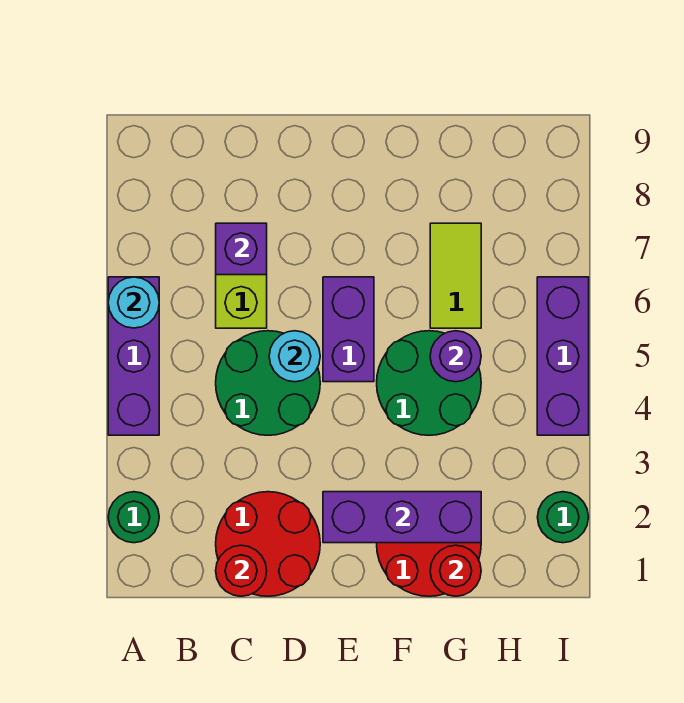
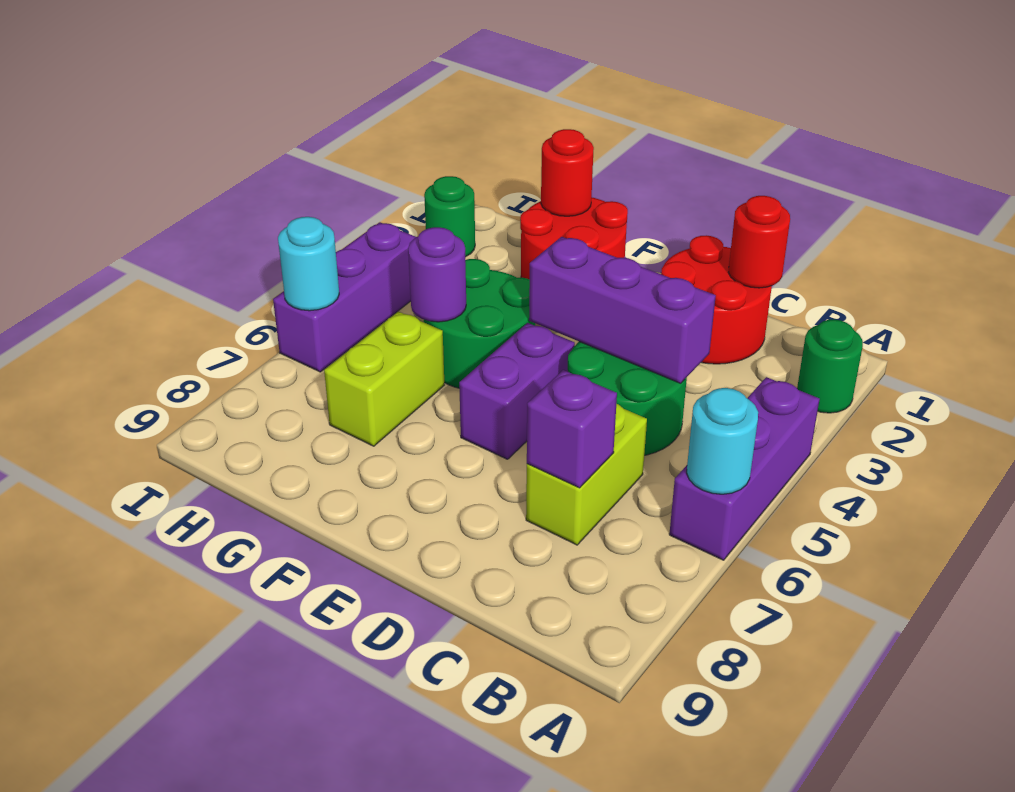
cyan round brick D5 level 2 -> cyan round brick I6 level 2
purple brick E2:G2 level 2 -> purple brick C4:E4 level 2
lime tile G6:G7 level 1 -> lime brick G6:G7 level 1

